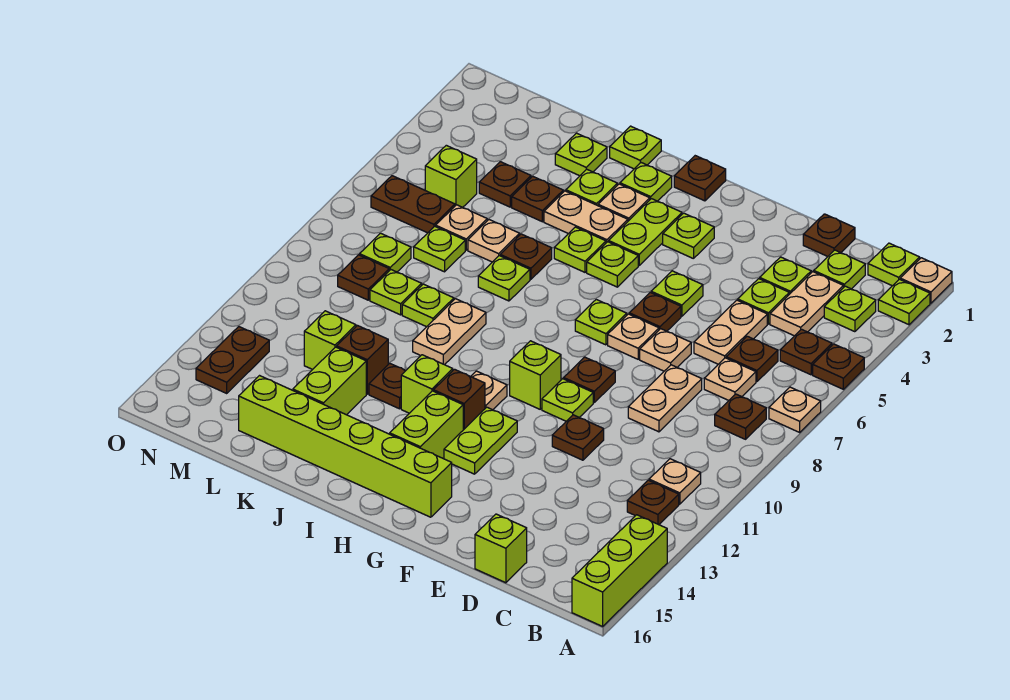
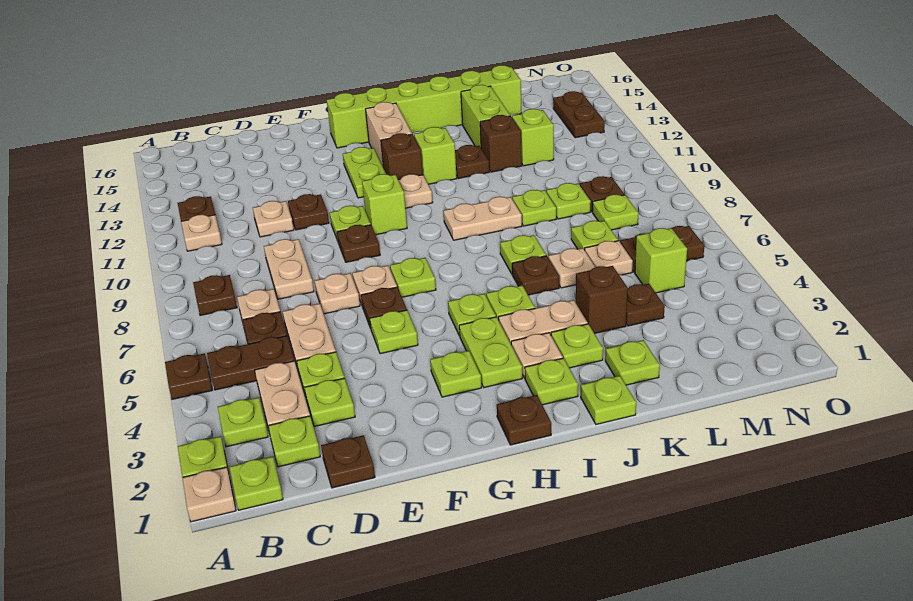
tan plate A7 level 1 -> tan plate D11 level 1
lime brick A14:A16 level 1 -> none
brown plate B5 level 1 -> brown plate B5:C5 level 1
lime brick D16 level 1 -> none
lime brick H13:H14 level 1 -> tan brick H13:H14 level 1
tan plate J9:J10 level 1 -> tan plate I9:J9 level 1
brown plate K4 level 1 -> brown brick K4 level 1

